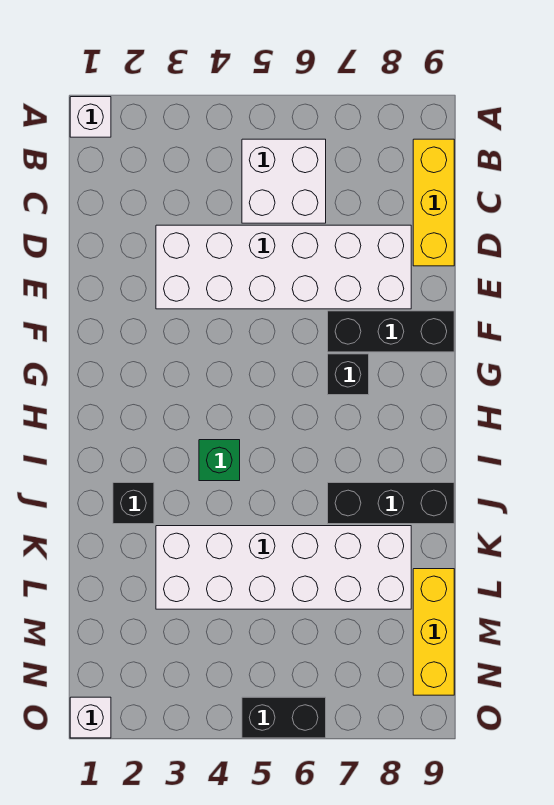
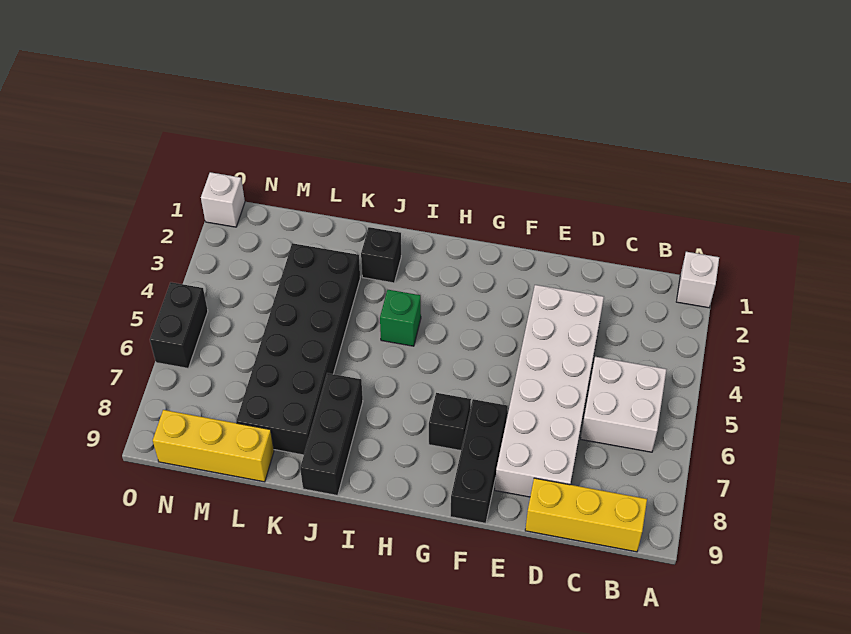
white brick K3:L8 level 1 -> black brick K3:L8 level 1

